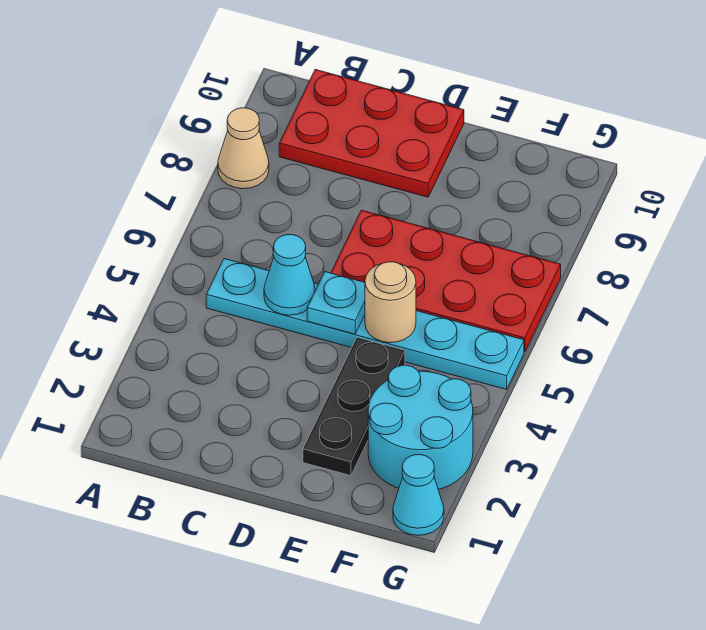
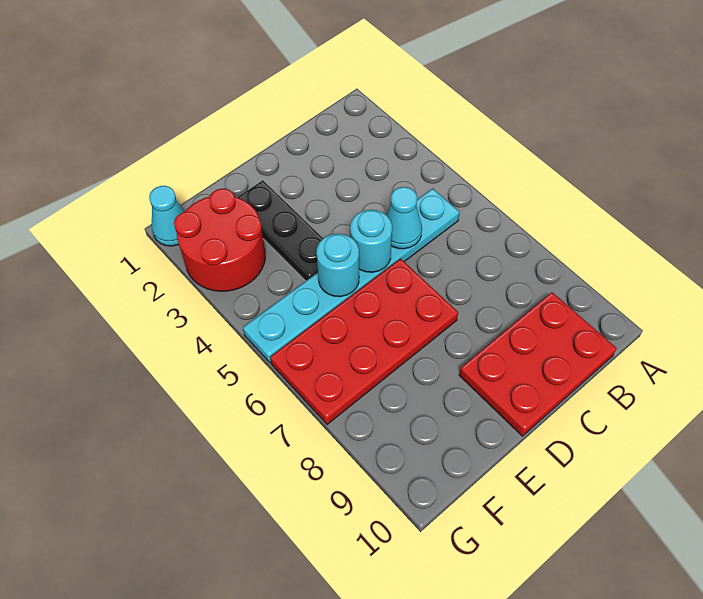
tan cone A8 level 1 -> none
cyan plate D5 level 2 -> cyan round brick D5 level 2
tan round brick E5 level 2 -> cyan round brick E5 level 2
cyan round brick F2:G3 level 1 -> red round brick F2:G3 level 1

